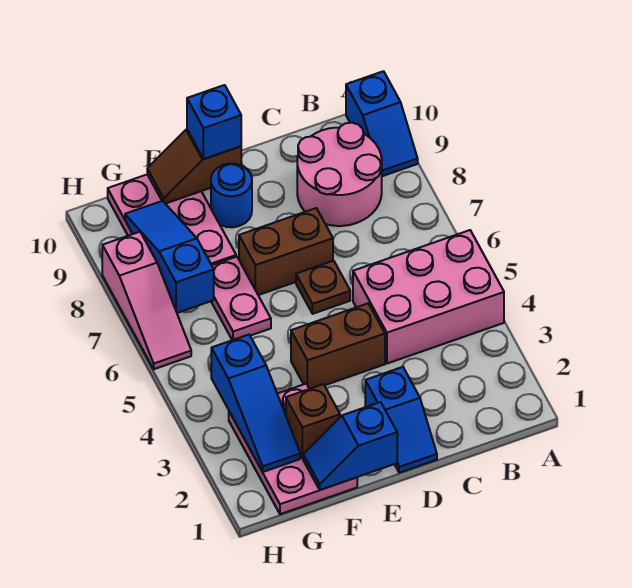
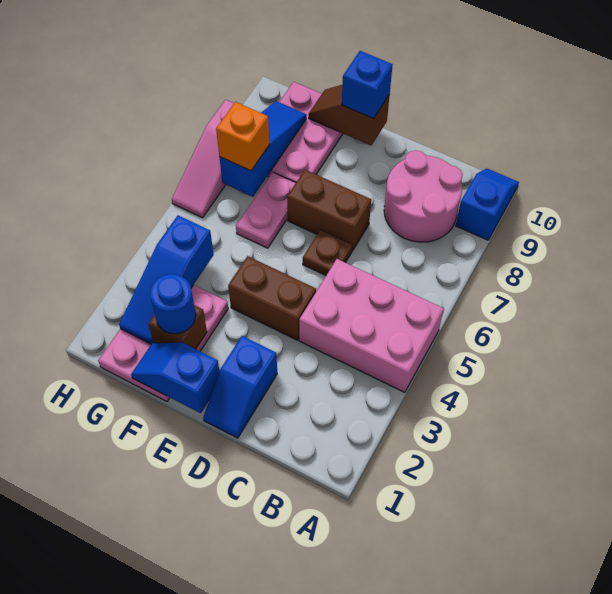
blue slope A9:A10 level 1 top 10 -> blue slope A9:A10 level 1 top 9
blue round brick E9 level 1 -> blue round brick F2 level 3
none -> orange brick G7 level 3

